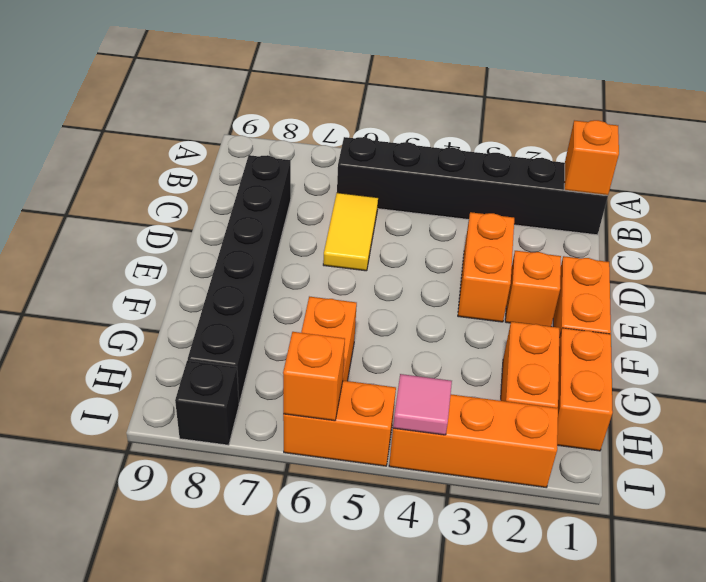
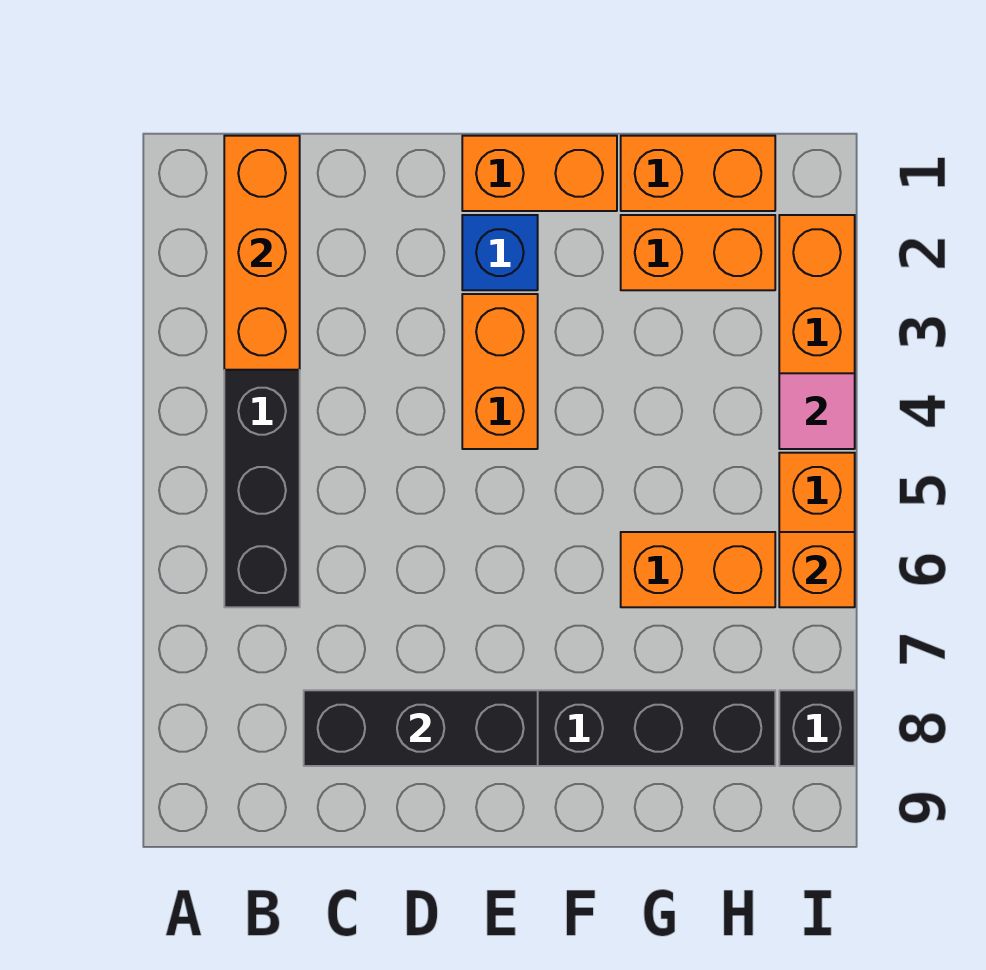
orange brick B1 level 2 -> orange brick B1:B3 level 2
yellow tile C6:D6 level 1 -> none
none -> black brick C8:E8 level 2
orange brick D3:E3 level 1 -> orange brick E3:E4 level 1
orange brick E2 level 1 -> blue brick E2 level 1

